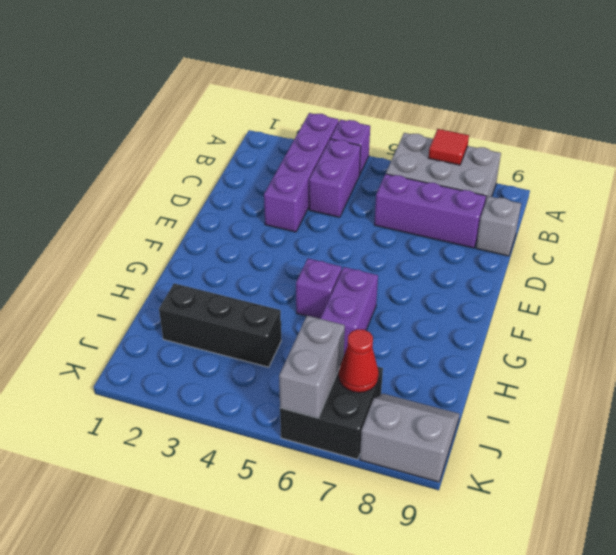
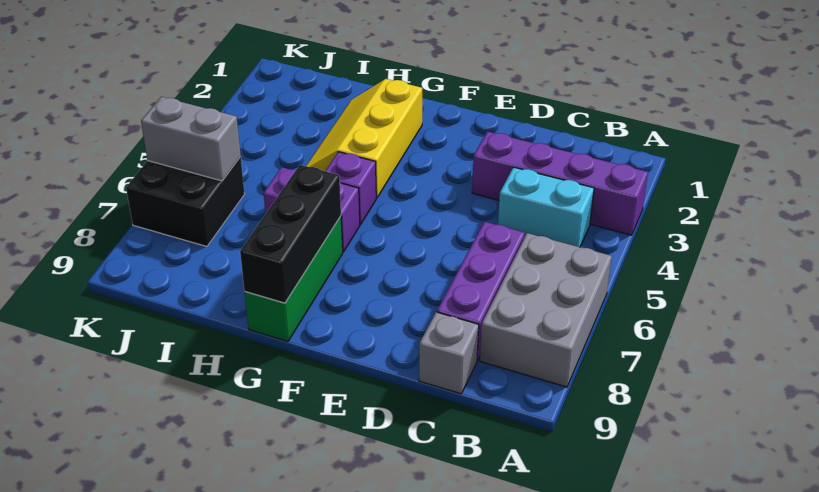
purple brick A4 level 1 -> none
red tile A7 level 2 -> none
purple brick B4:C4 level 1 -> cyan brick B4:C4 level 1
none -> yellow slope G2:H4 level 1 top G
none -> green brick G7:G9 level 1
black brick I2:I4 level 1 -> black brick G7:G9 level 2
red cone J7 level 2 -> none
grey slope J8:K9 level 1 top K -> none

